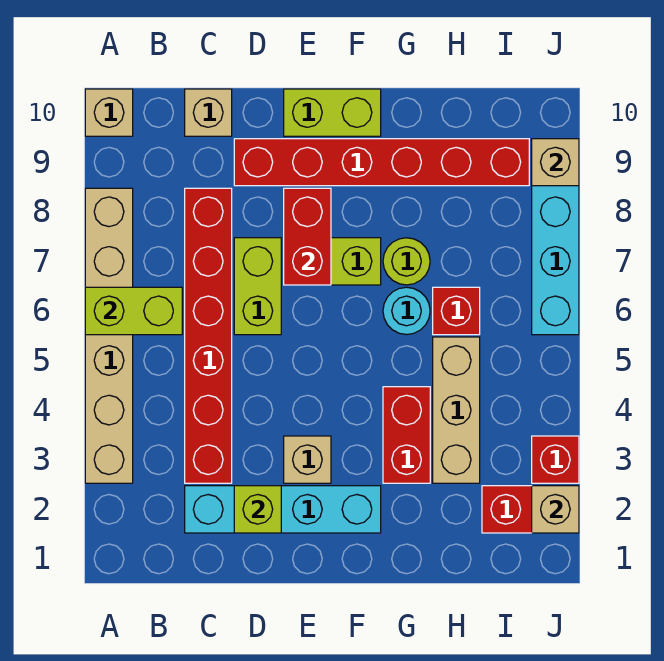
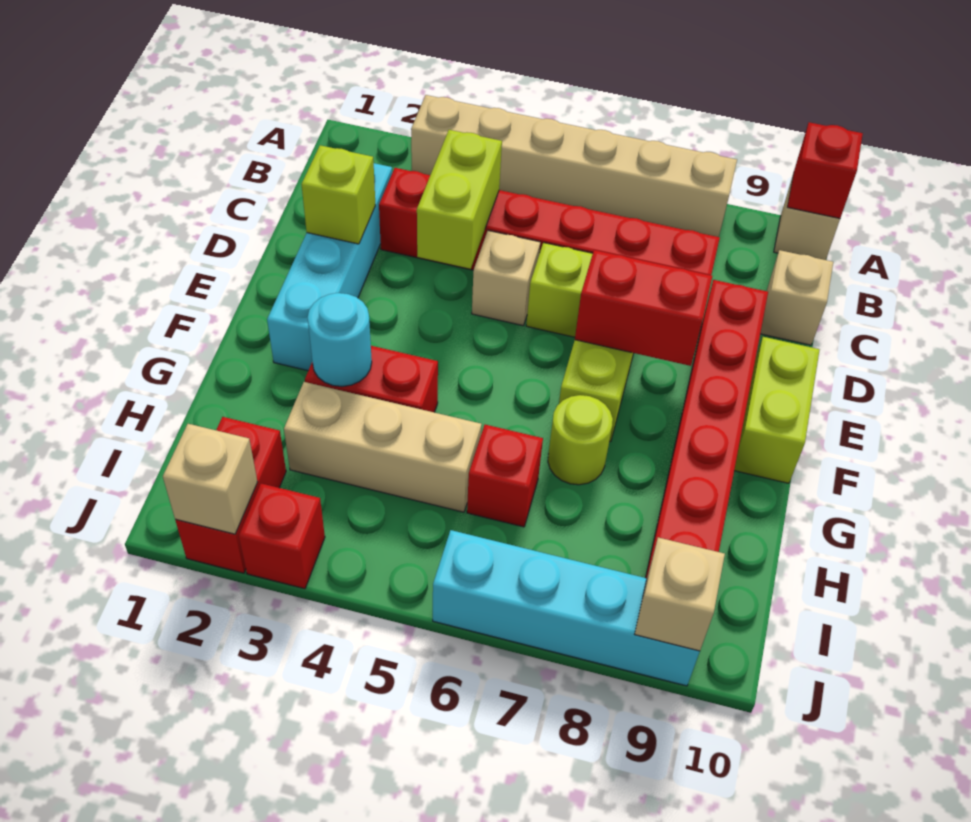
lime brick A6:B6 level 2 -> lime brick C4:D4 level 2
none -> red brick A10 level 2
tan brick E3 level 1 -> tan brick D5 level 1
cyan round brick G6 level 1 -> cyan round brick G3 level 2

